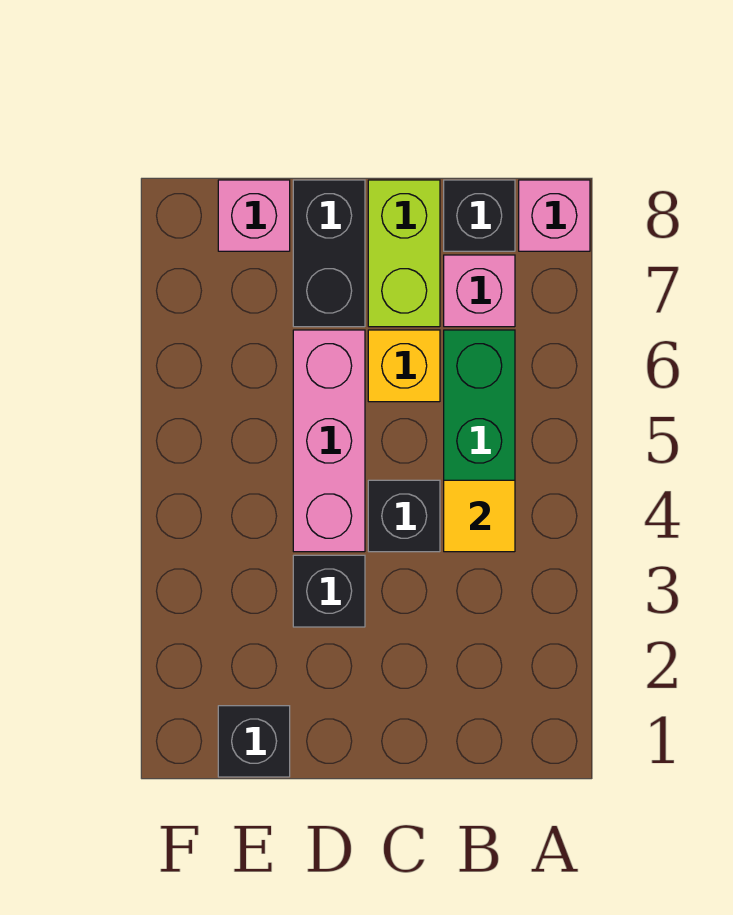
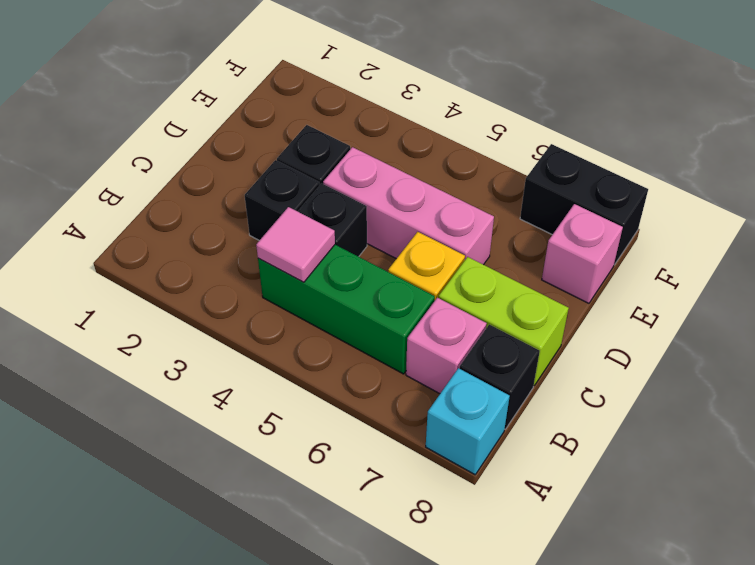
pink brick A8 level 1 -> cyan brick A8 level 1
yellow tile B4 level 2 -> pink tile B4 level 2
black brick D7:D8 level 1 -> black brick F7:F8 level 1
black brick E1 level 1 -> black brick C3 level 1

